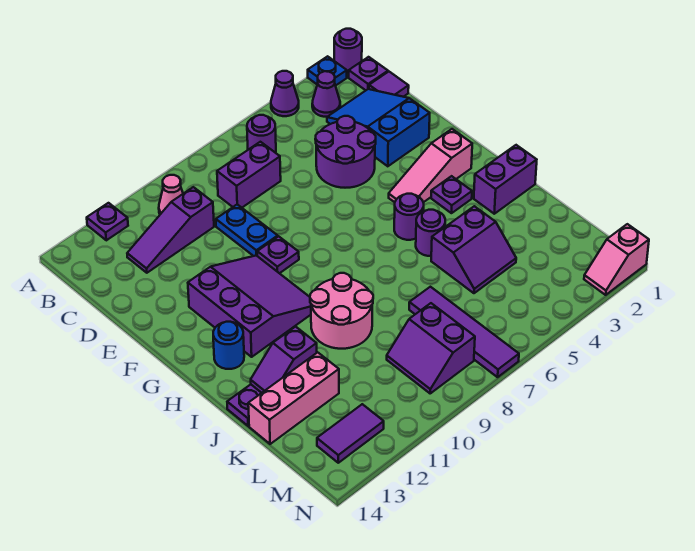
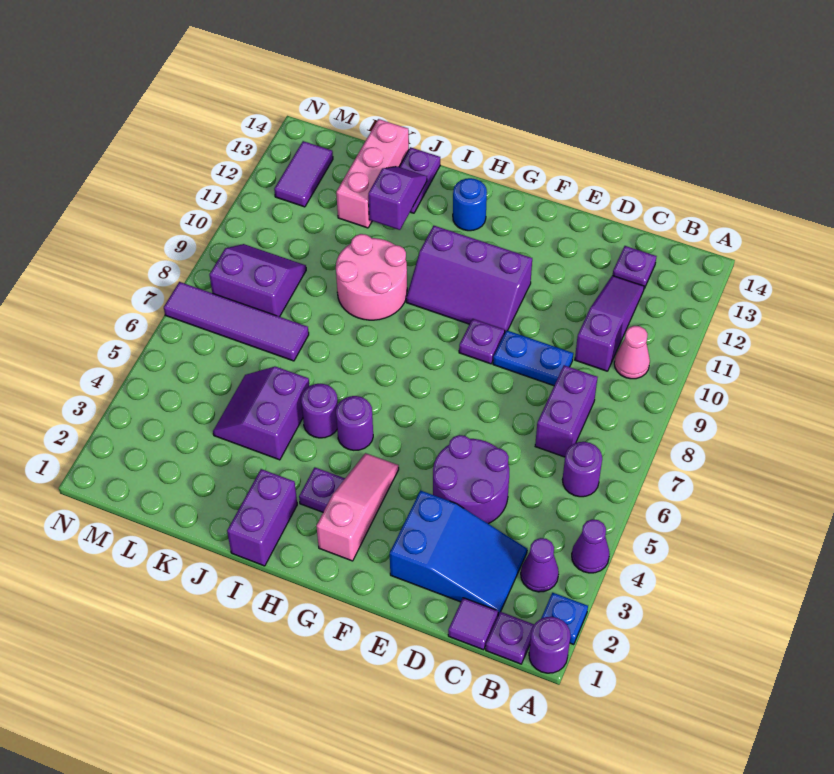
purple plate A12 level 1 -> purple plate C13 level 1
purple slope F10:H12 level 1 top 12 -> purple slope F10:H11 level 1 top 11
pink slope N1:N2 level 1 top 1 -> none

